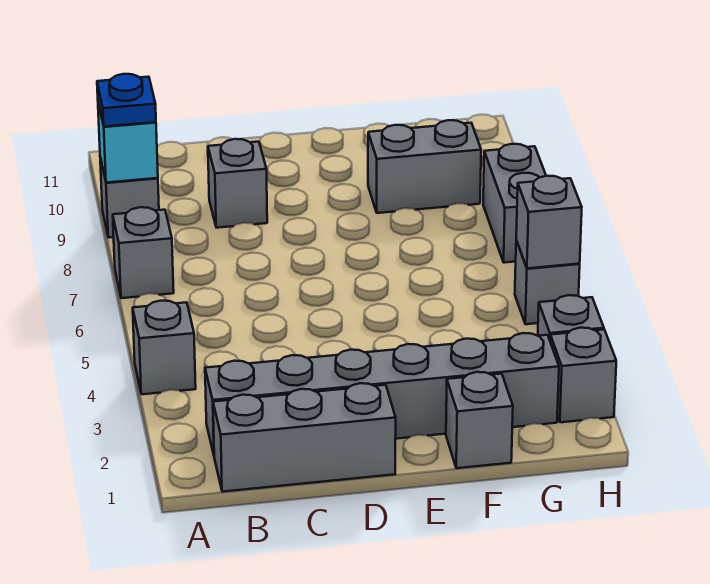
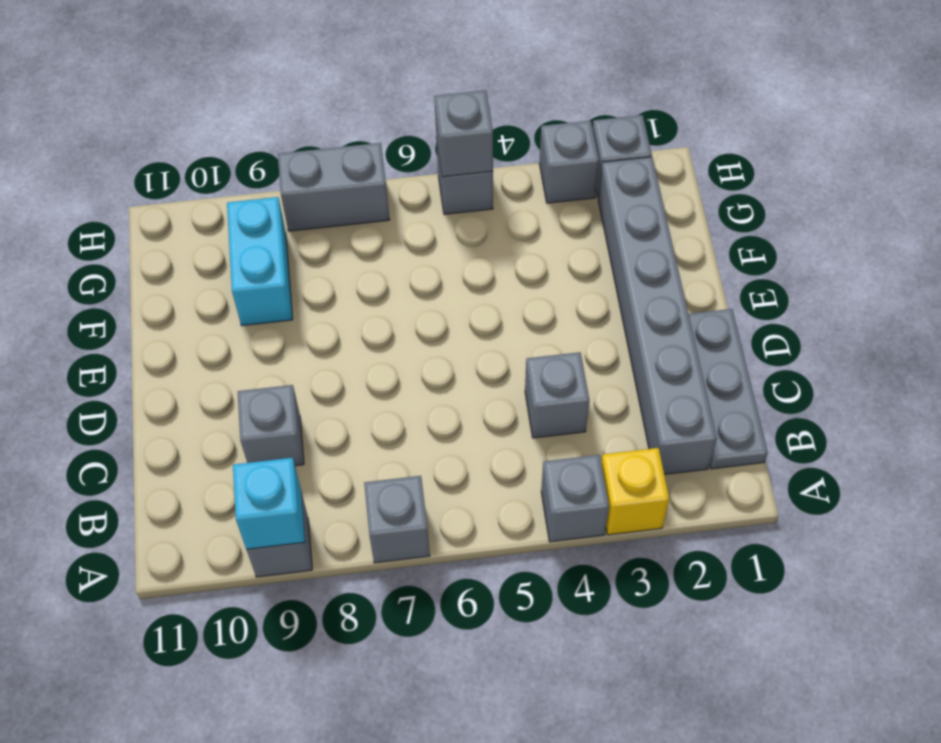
none -> yellow brick A3 level 1
blue plate A9 level 3 -> none
grey brick B1:D1 level 1 -> grey plate B1:D1 level 1
grey brick F1 level 1 -> grey brick C4 level 1
grey brick F9:G9 level 1 -> cyan brick F9:G9 level 1

